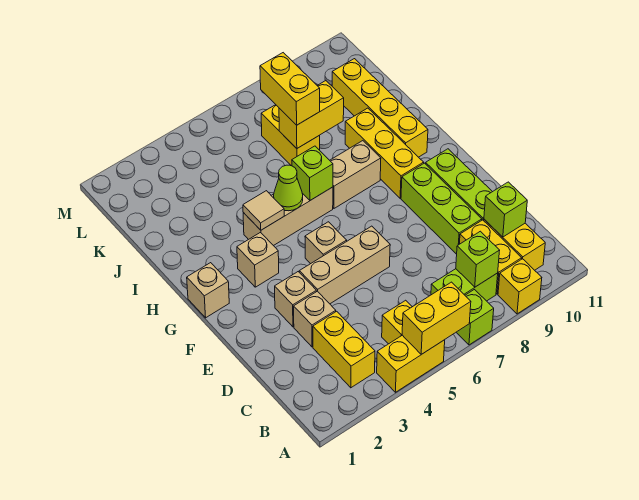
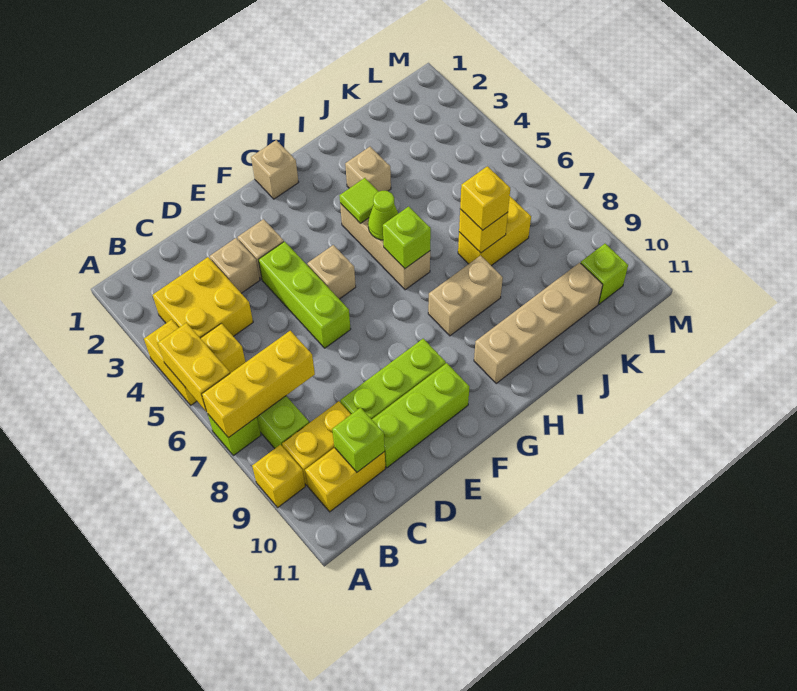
yellow brick B3:C3 level 1 -> yellow brick B3:C4 level 1
lime brick B8 level 2 -> lime brick L10 level 1
tan brick E4:E6 level 1 -> lime brick E4:E6 level 1
tan brick G3 level 1 -> tan brick I3 level 1
yellow brick G9:I9 level 1 -> yellow brick A7:C7 level 2
tan tile H4 level 2 -> lime tile H4 level 2
tan brick H7:H8 level 1 -> tan brick H8:I8 level 1
yellow brick H10:K10 level 1 -> tan brick H10:K10 level 1
yellow brick J7:J8 level 2 -> yellow brick J7 level 2
yellow brick J7:K7 level 3 -> yellow brick J7 level 3

